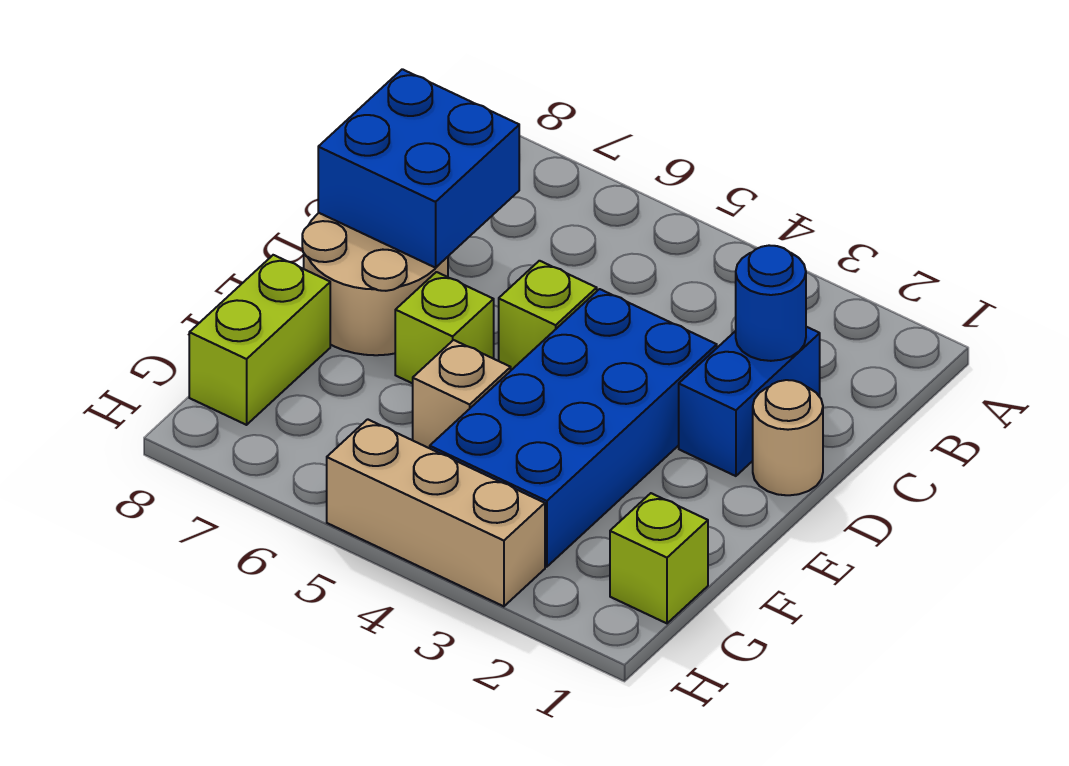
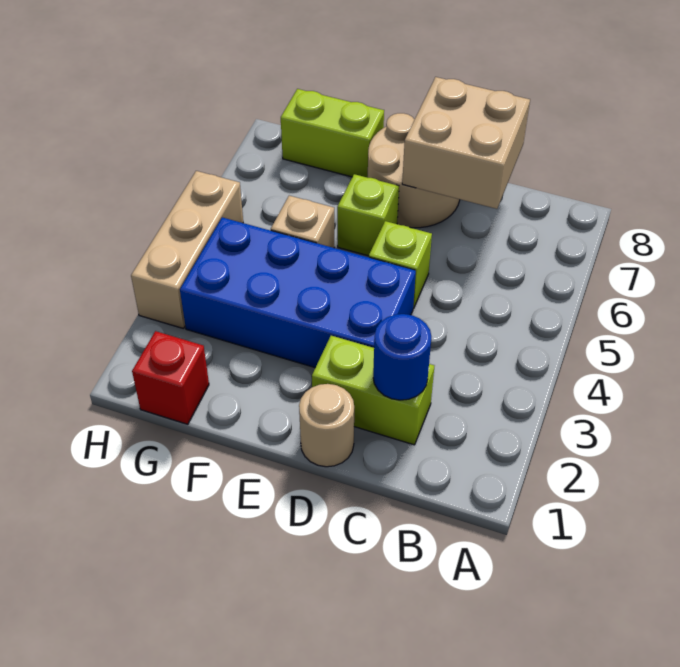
blue brick C2:D2 level 1 -> lime brick C2:D2 level 1
blue brick C7:D8 level 2 -> tan brick C7:D8 level 2
lime brick G1 level 1 -> red brick G1 level 1

